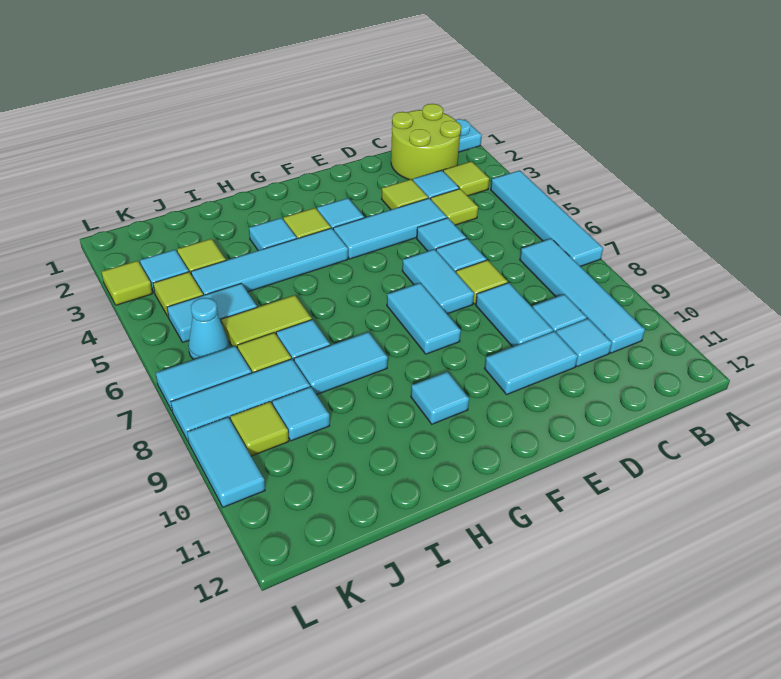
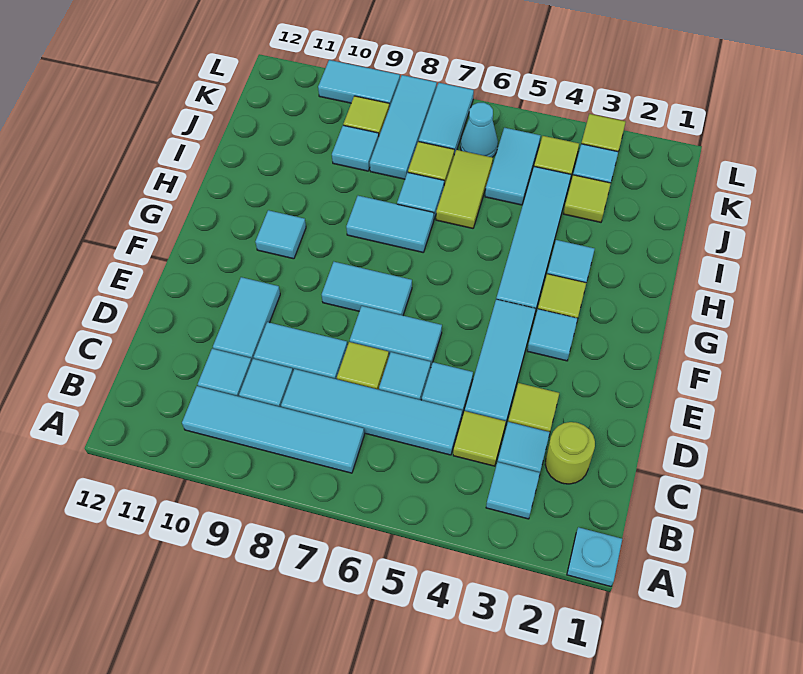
cyan tile A4:A7 level 1 -> cyan tile C5:C8 level 1
lime round brick B1:C2 level 1 -> lime round brick C2 level 1
lime tile B3 level 1 -> cyan tile B3 level 1
cyan tile H8:I8 level 1 -> cyan tile H7:H8 level 1

